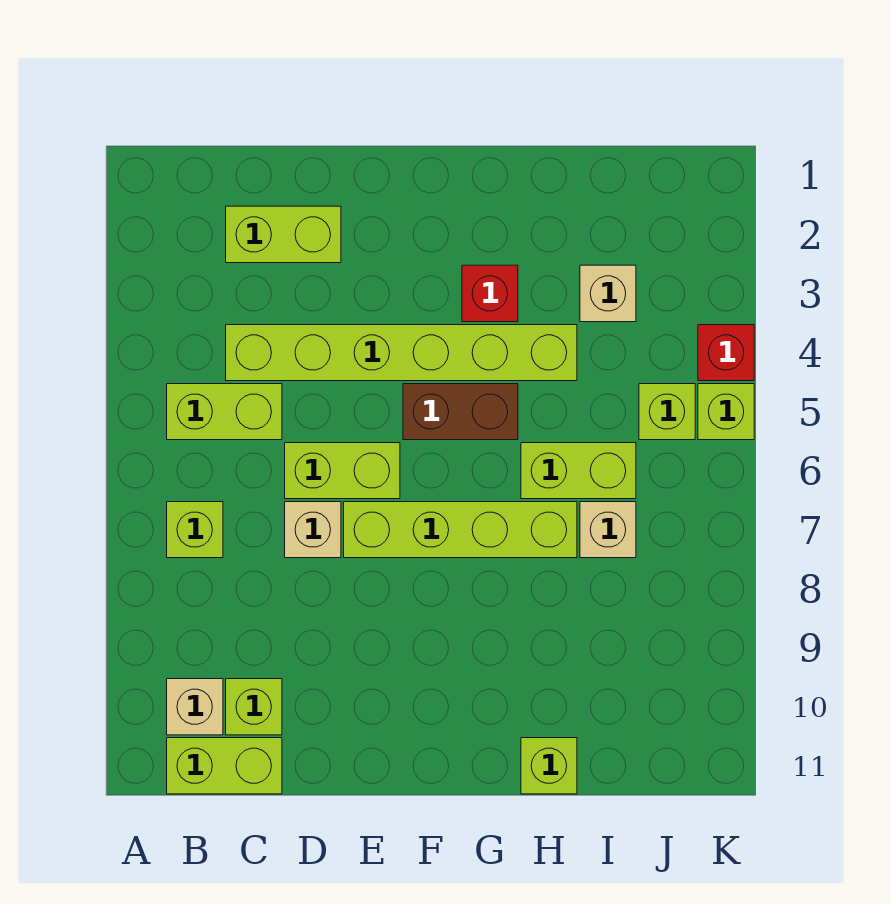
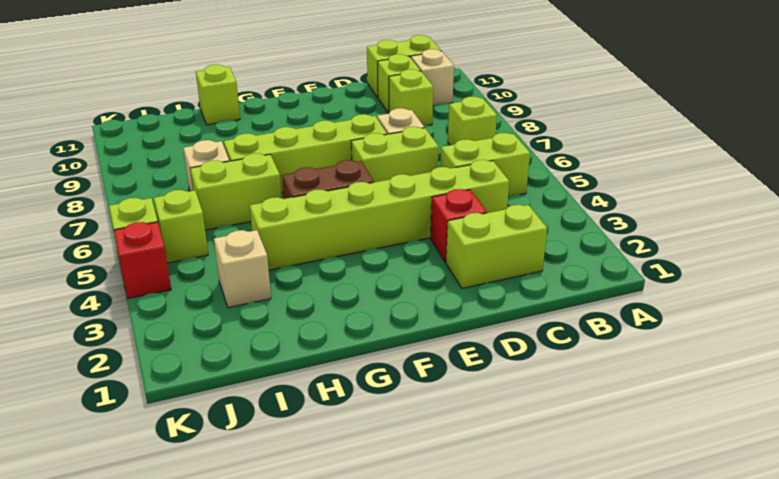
none -> lime brick C9 level 1
red brick G3 level 1 -> red brick D3 level 1

